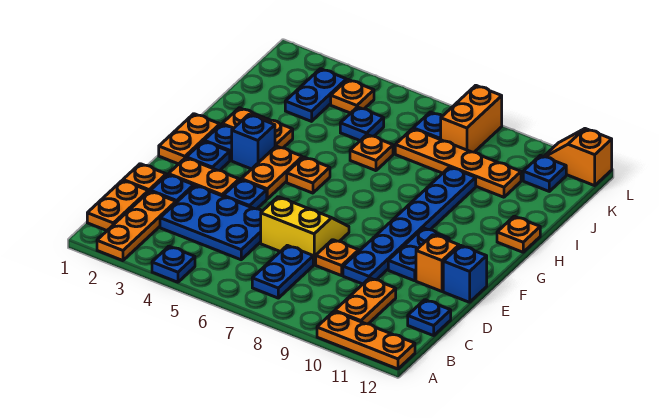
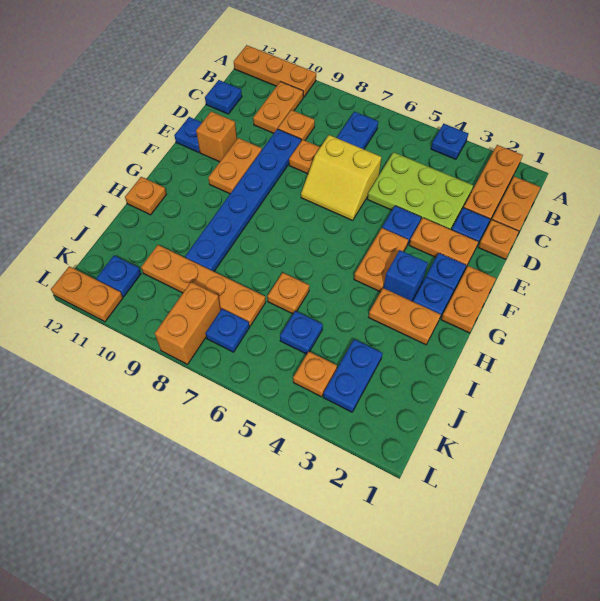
blue plate C3:D5 level 1 -> lime plate C3:D5 level 1
blue plate E10:F10 level 1 -> orange plate E10:F10 level 1
blue brick E12 level 1 -> blue plate E12 level 1
orange plate G5 level 1 -> orange plate C9 level 1
orange slope L11:L12 level 1 top 12 -> orange plate L11:L12 level 1

